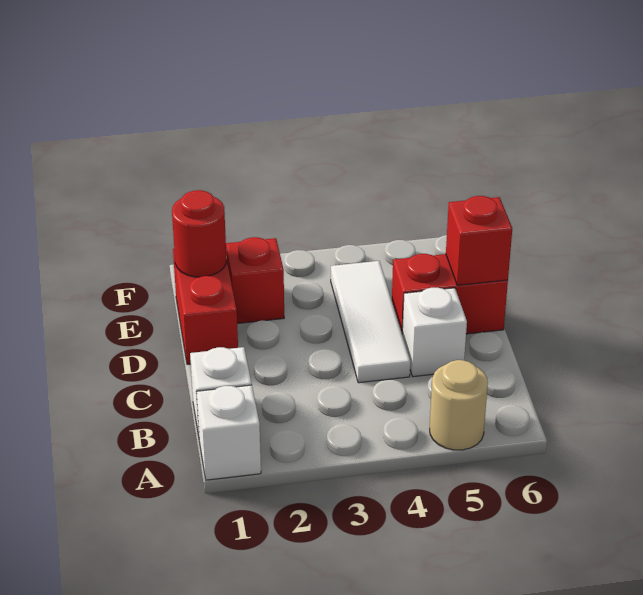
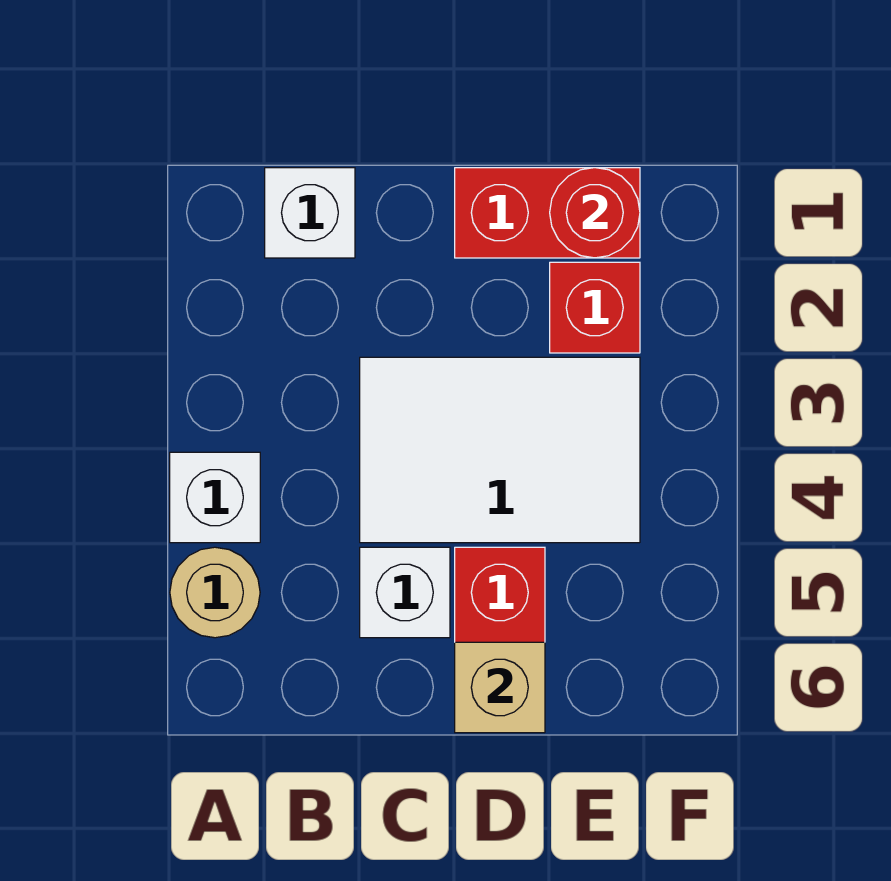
white brick A1 level 1 -> white brick A4 level 1
white tile C4:E4 level 1 -> white tile C3:E4 level 1
red brick D6 level 2 -> tan brick D6 level 2

